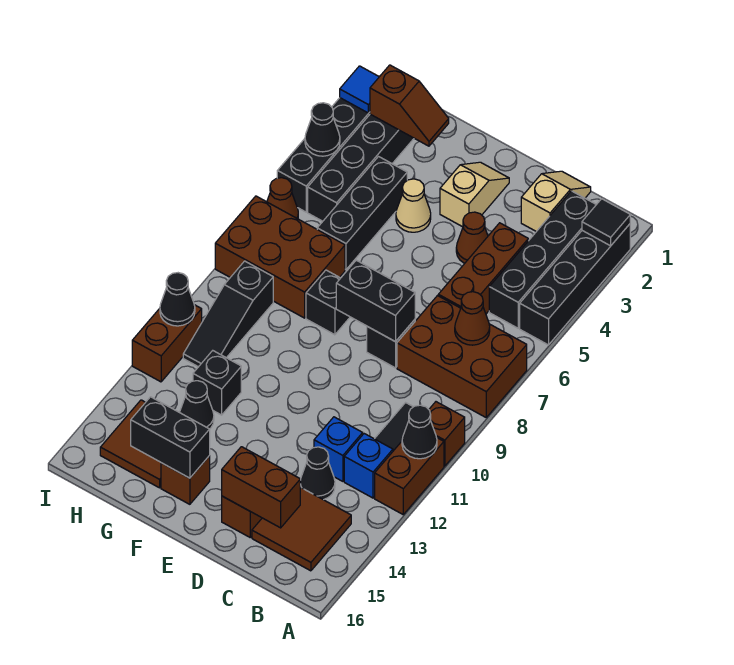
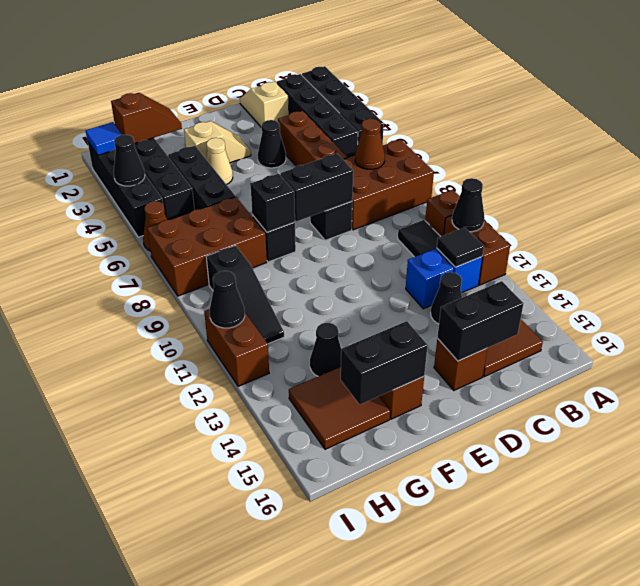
black tile A2 level 2 -> black tile B12 level 2
brown brick C15:D15 level 2 -> black brick C15:D15 level 2
brown cone D4 level 1 -> black cone D4 level 1
tan slope E2:E3 level 1 top 3 -> tan slope E3:F3 level 1 top F
black brick G12 level 1 -> black brick F8 level 2

